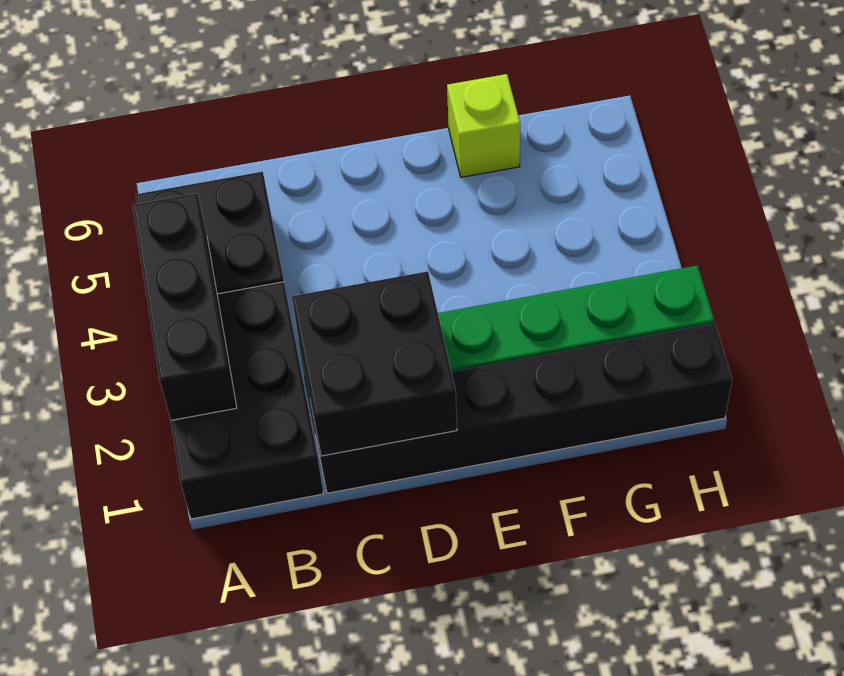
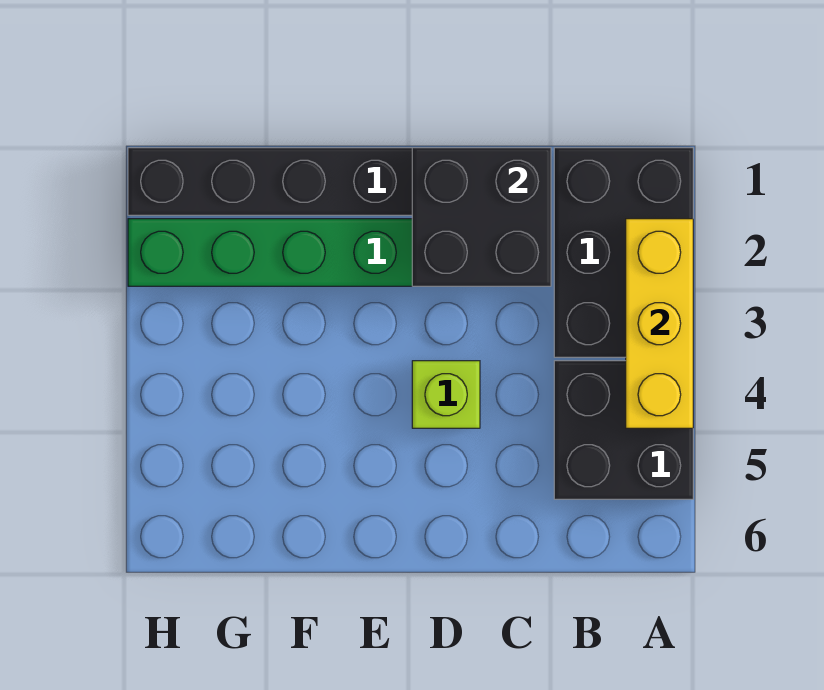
black brick A2:A4 level 2 -> yellow brick A2:A4 level 2
lime brick F6 level 1 -> lime brick D4 level 1

